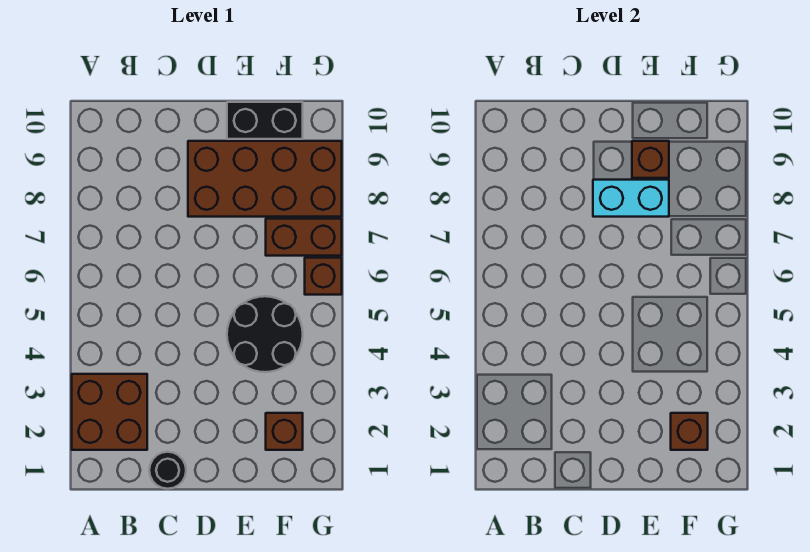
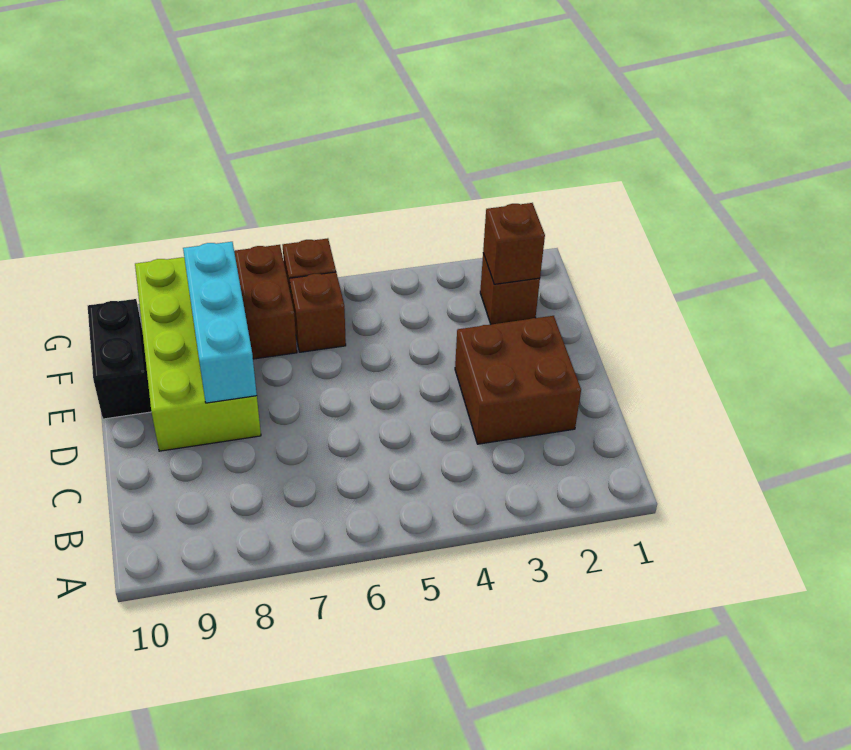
brown brick A2:B3 level 1 -> brown brick C2:D3 level 1
black round brick C1 level 1 -> none
brown brick D8:G9 level 1 -> lime brick D8:G9 level 1
cyan brick D8:E8 level 2 -> cyan brick D8:F8 level 2
black round brick E4:F5 level 1 -> none
brown brick E9 level 2 -> brown brick F6 level 1

